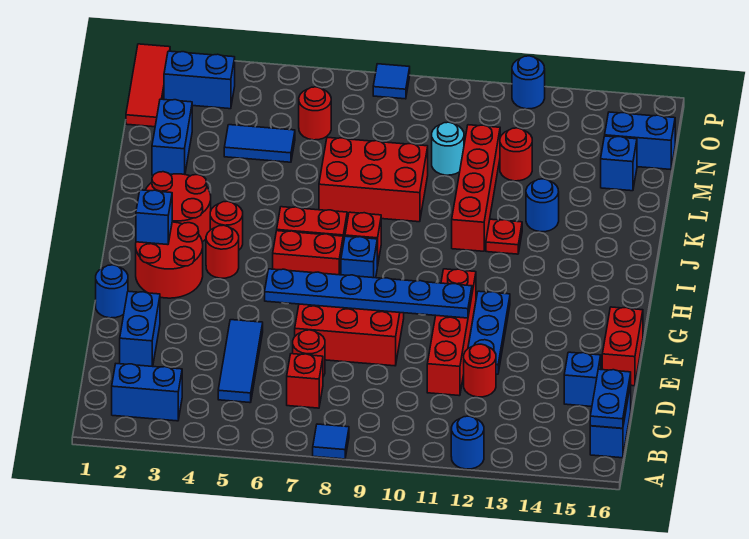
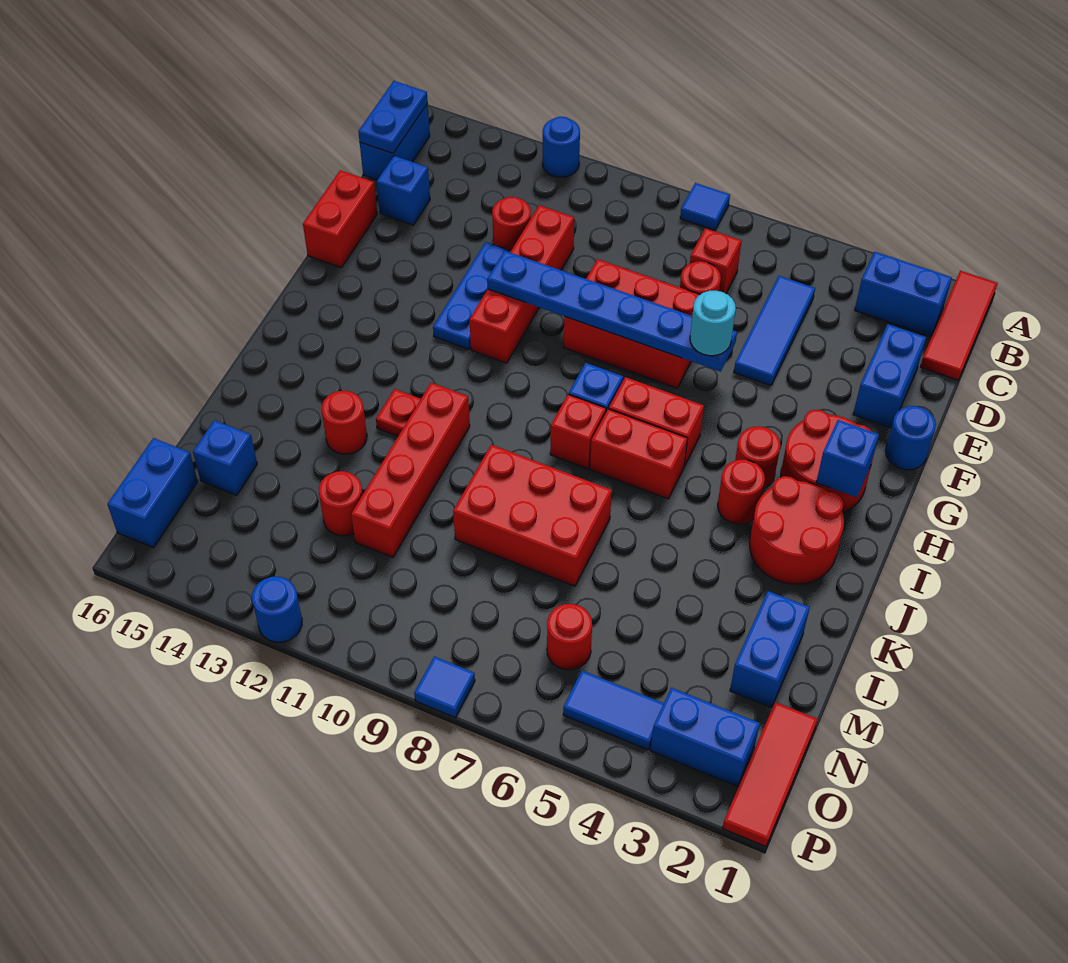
none -> red tile A1:C1 level 1
blue round brick K13 level 1 -> red round brick K13 level 1
blue tile M4:M5 level 1 -> blue tile O4:O5 level 1
cyan round brick M10 level 1 -> cyan round brick F6 level 3
blue brick N15:N16 level 1 -> blue brick N16:O16 level 1

